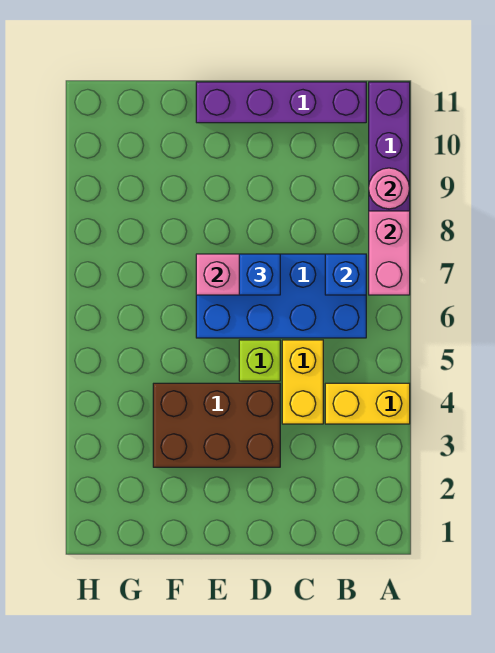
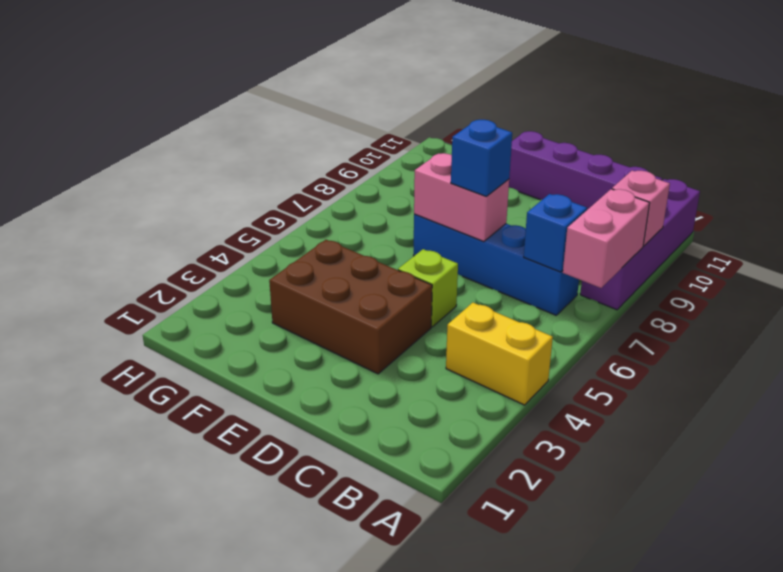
pink round brick A9 level 2 -> pink brick A9 level 2
blue brick B6:E7 level 1 -> blue brick B7:E7 level 1
yellow brick C4:C5 level 1 -> none

